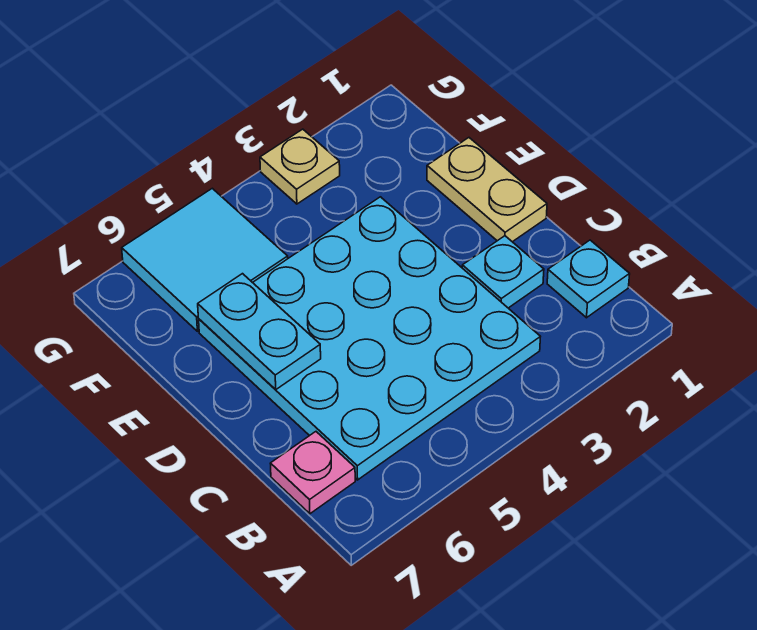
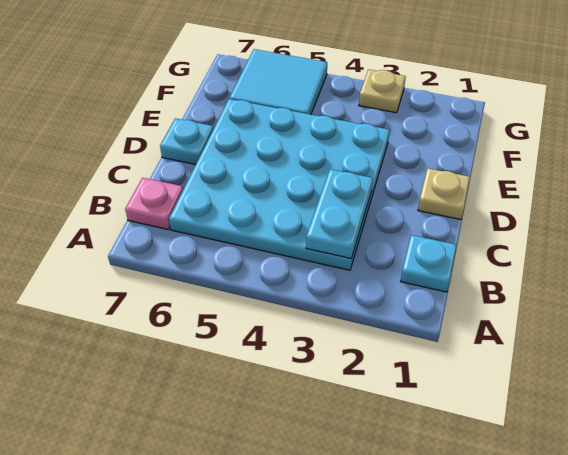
cyan plate C2 level 1 -> cyan plate D7 level 1
tan plate D1:E1 level 1 -> tan plate D1 level 1
cyan plate D6:E6 level 2 -> cyan plate B3:C3 level 2

